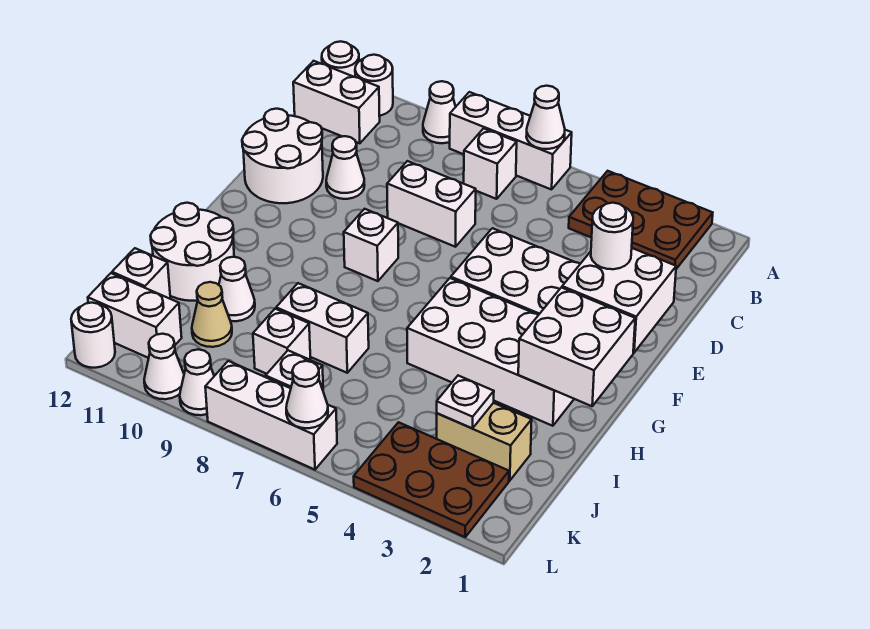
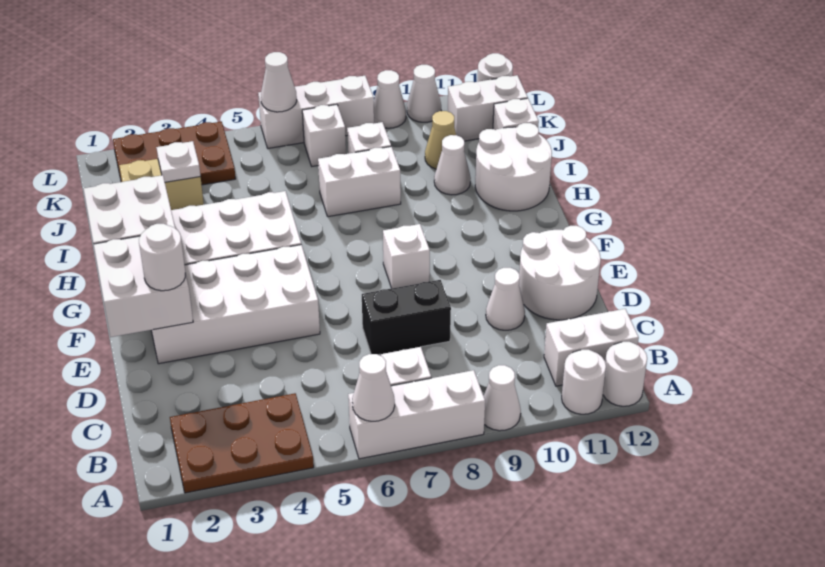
white brick D7:D8 level 1 -> black brick D7:D8 level 1

